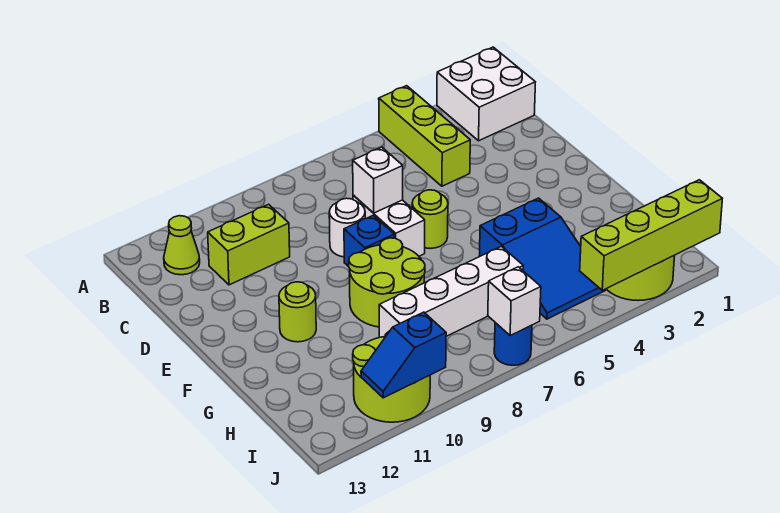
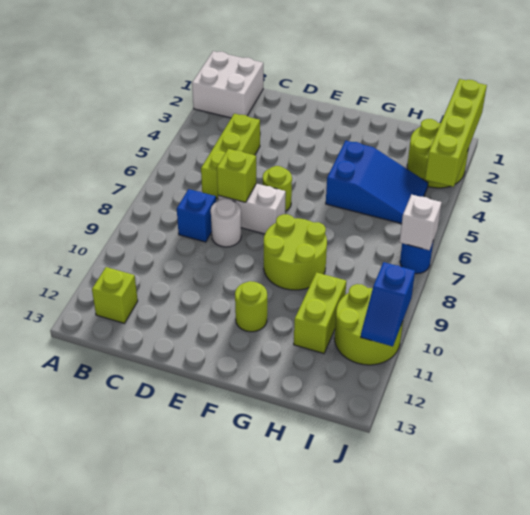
lime brick A4:C4 level 1 -> lime brick C4:C6 level 1
lime cone B12 level 1 -> lime brick B12 level 1
lime brick C10:C11 level 1 -> lime brick H10:H11 level 1
white brick D7 level 2 -> lime brick D7 level 2
blue brick E8 level 1 -> blue brick C8 level 1
white brick H6:H9 level 1 -> none

